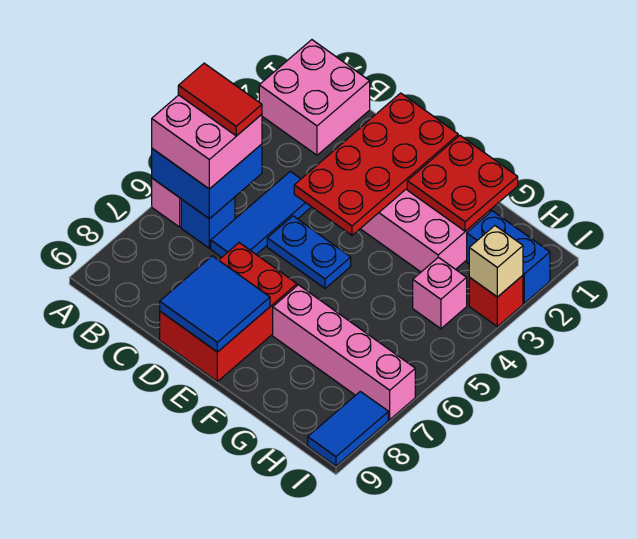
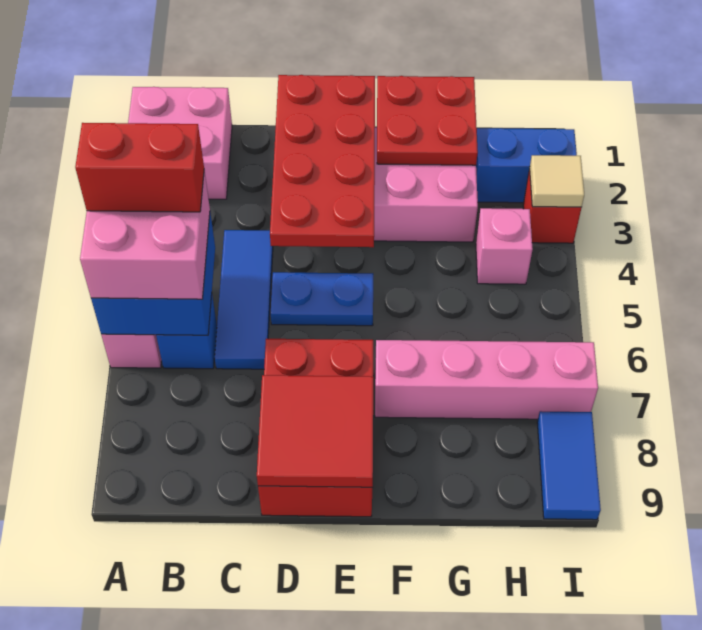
red tile A5:B5 level 4 -> red brick A5:B5 level 4
blue tile D8:E9 level 2 -> red tile D8:E9 level 2
tan brick I3 level 2 -> tan tile I3 level 2

